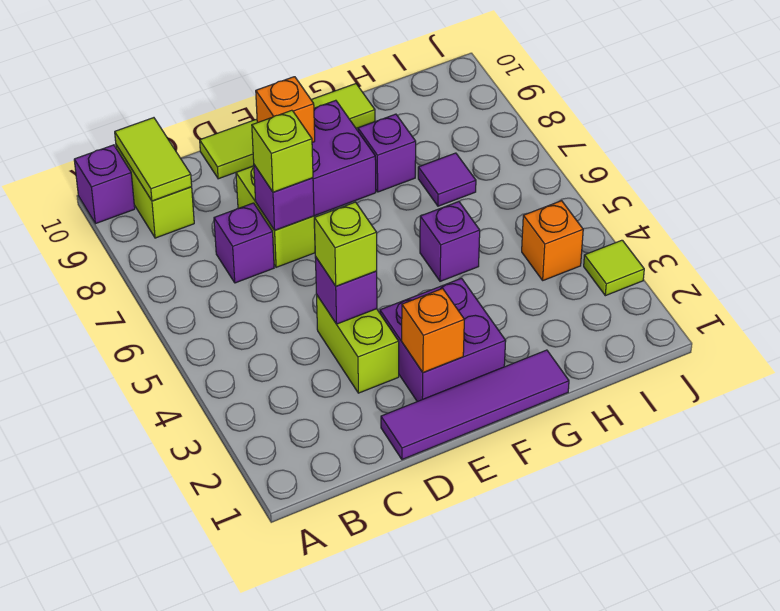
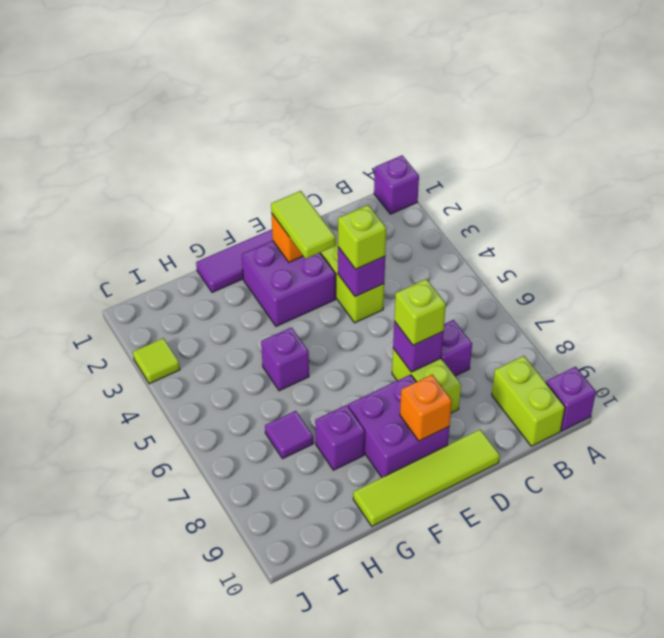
none -> purple brick A1 level 1
lime tile B9:B10 level 2 -> lime tile E2:E3 level 3
orange brick I4 level 1 -> none

